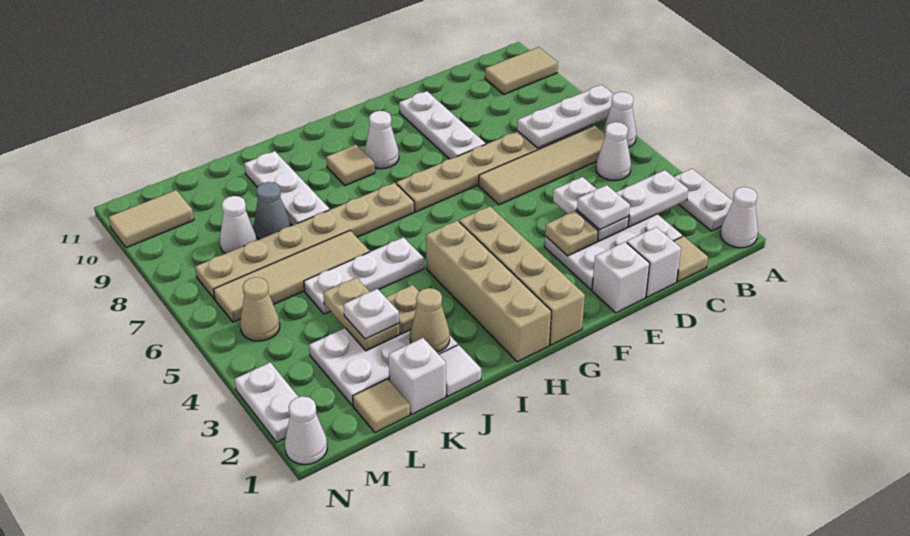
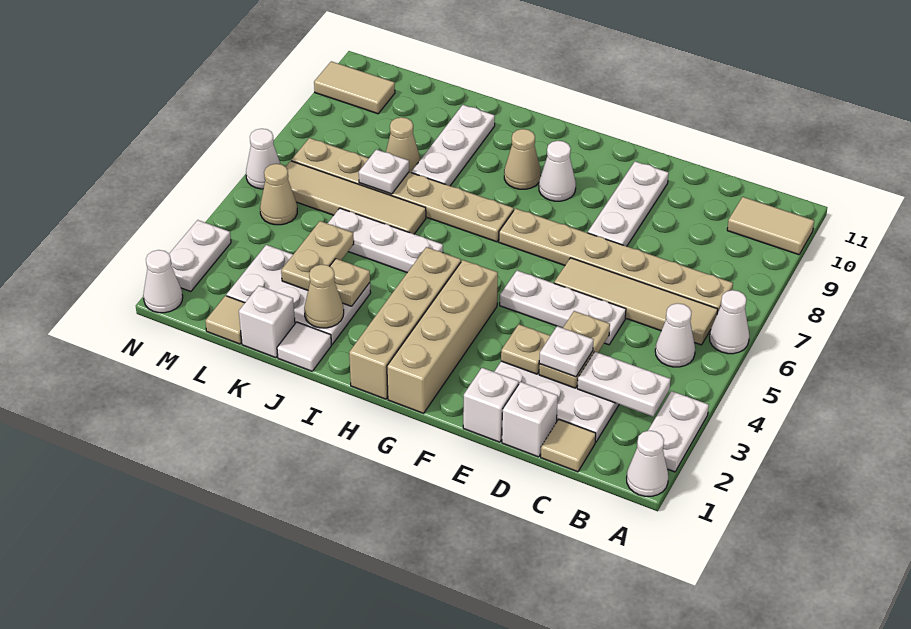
white plate A7:C7 level 2 -> white plate D5:F5 level 1
white plate D3:D4 level 2 -> tan plate D3:D4 level 2
tan tile H9 level 1 -> tan cone H9 level 1
white plate K3 level 3 -> white plate K7 level 2
grey cone K8 level 1 -> tan cone K8 level 1
white cone L8 level 1 -> white cone N6 level 1

